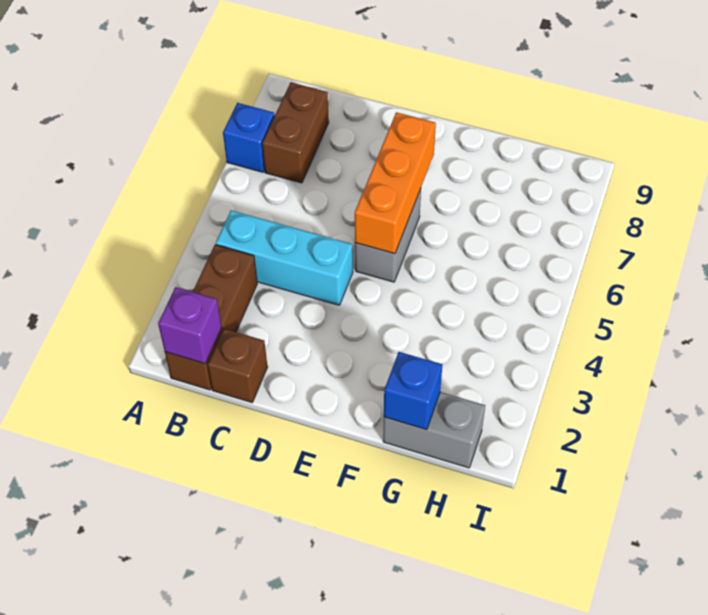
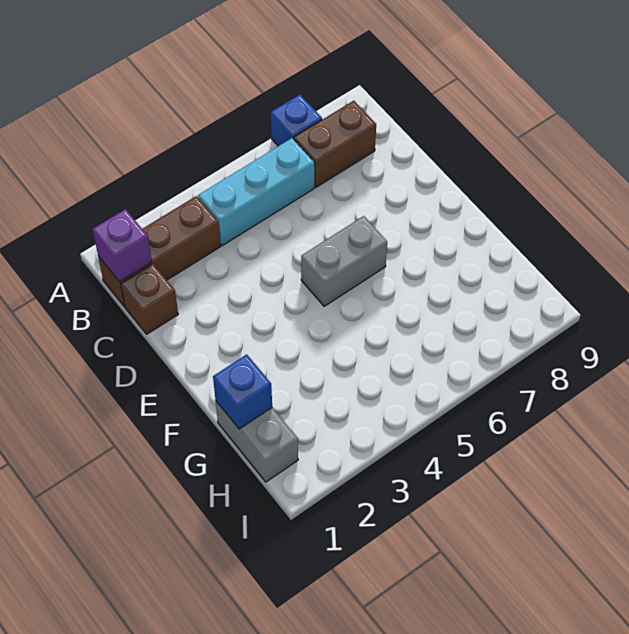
cyan brick B4:D4 level 1 -> cyan brick B4:B6 level 1
orange brick E5:E7 level 2 -> none

